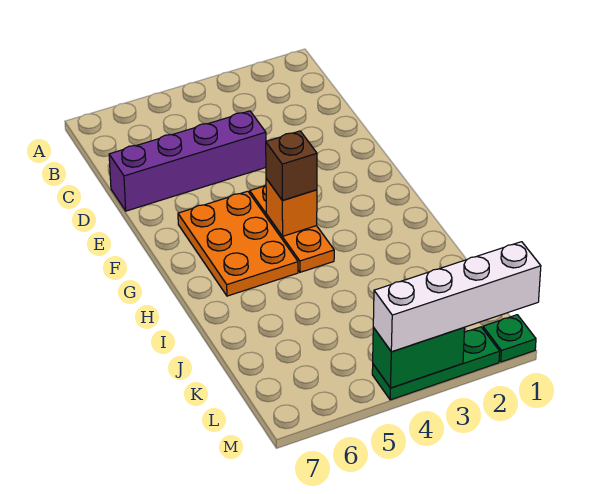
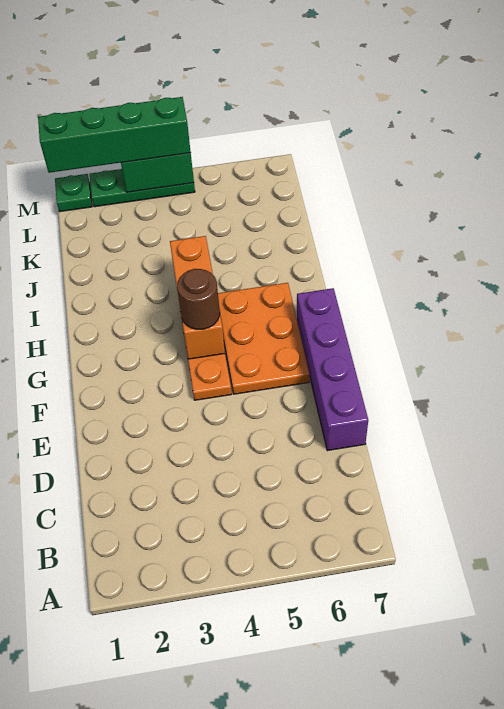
purple brick D4:D7 level 1 -> purple brick D7:G7 level 1
orange brick G4 level 2 -> orange brick G4:I4 level 2
brown brick G4 level 3 -> brown round brick G4 level 3
white brick M1:M4 level 3 -> green brick M1:M4 level 3

